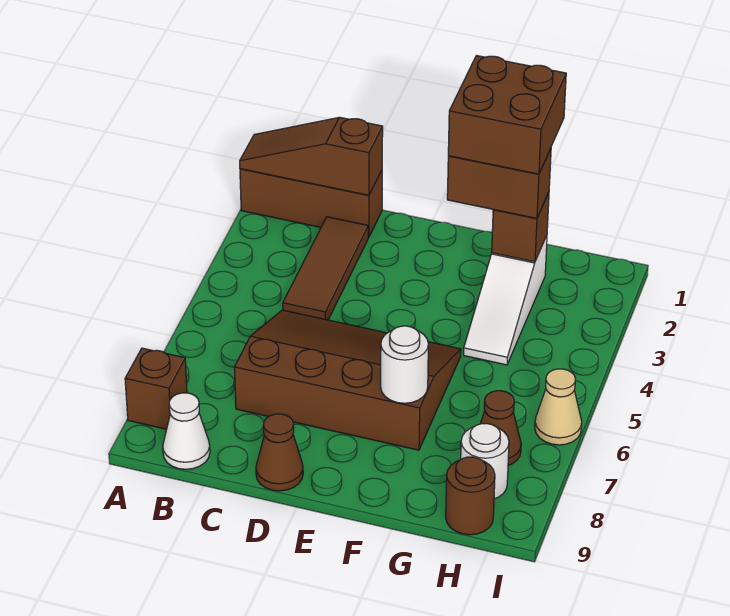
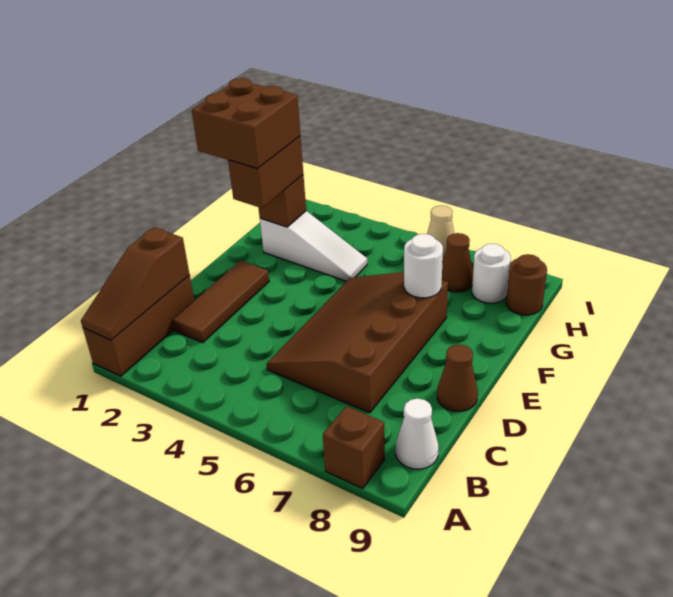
brown tile C2:C4 level 1 -> brown tile C2:E2 level 1

